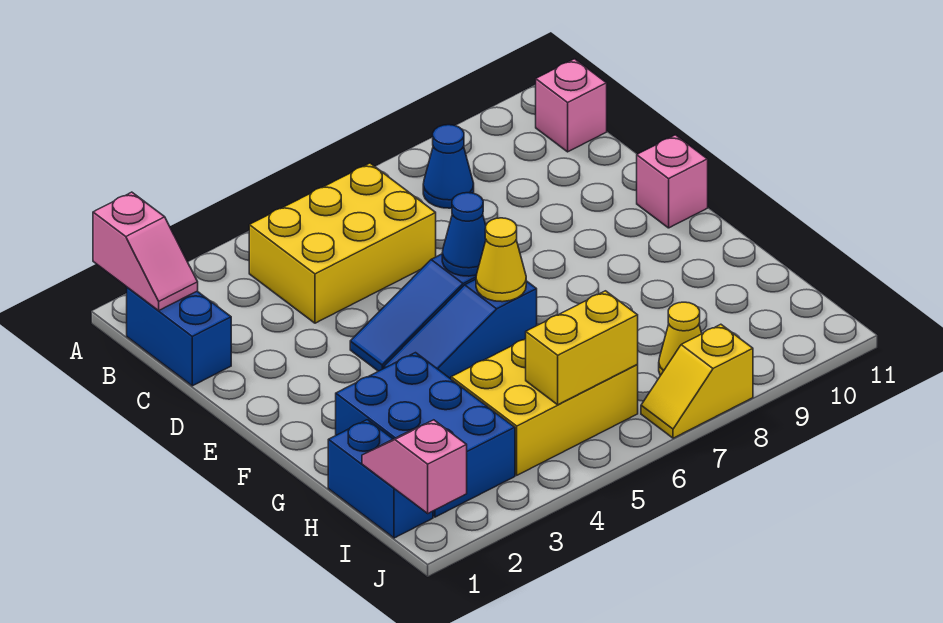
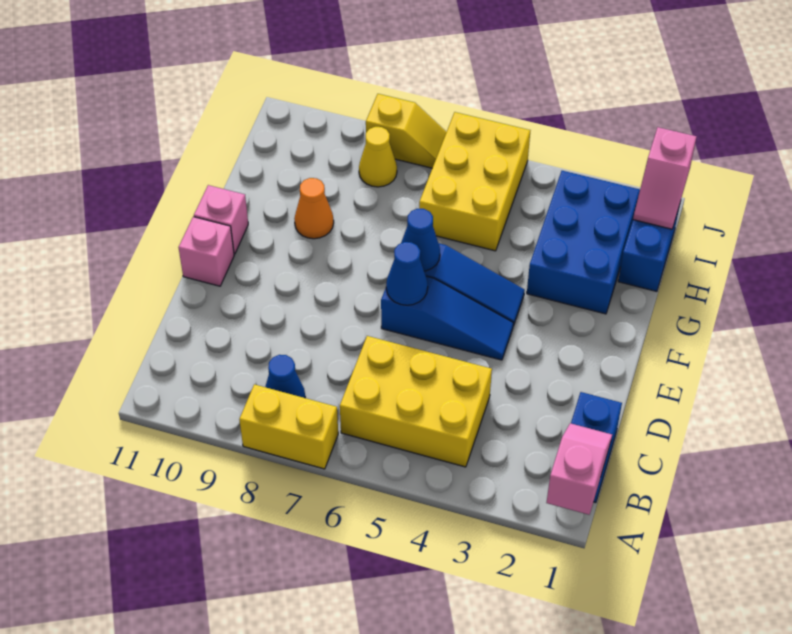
pink brick B11 level 1 -> pink brick F11 level 1
yellow cone F6 level 2 -> blue cone F6 level 2
none -> orange cone G9 level 1
yellow brick H4:I6 level 1 -> yellow brick H5:J6 level 1
yellow brick I5:I6 level 2 -> yellow brick A7:A8 level 1

